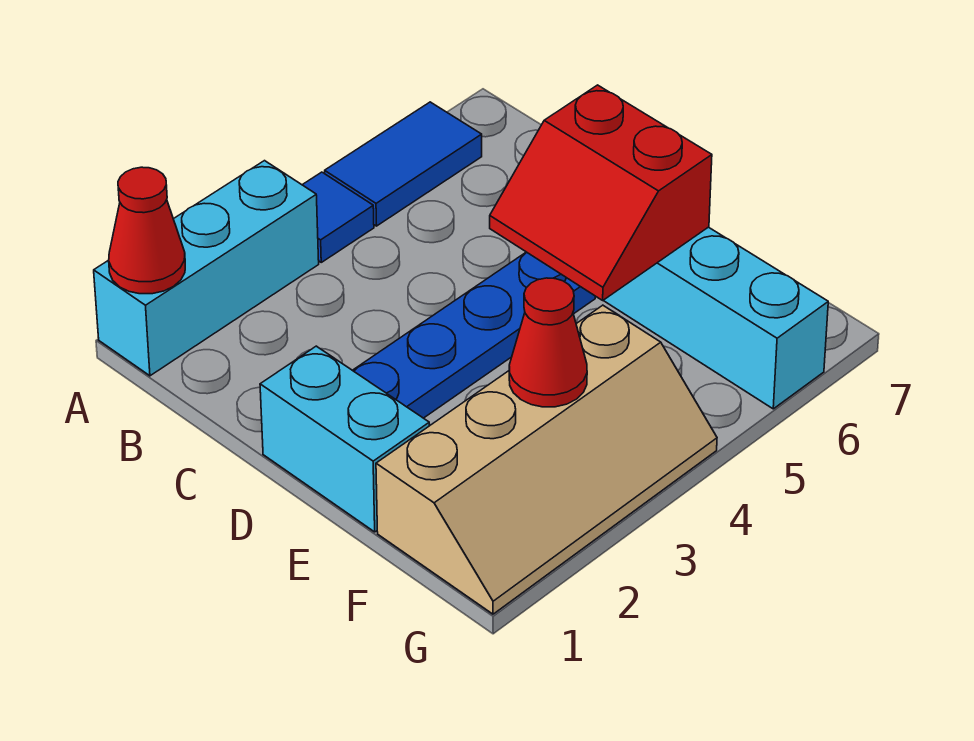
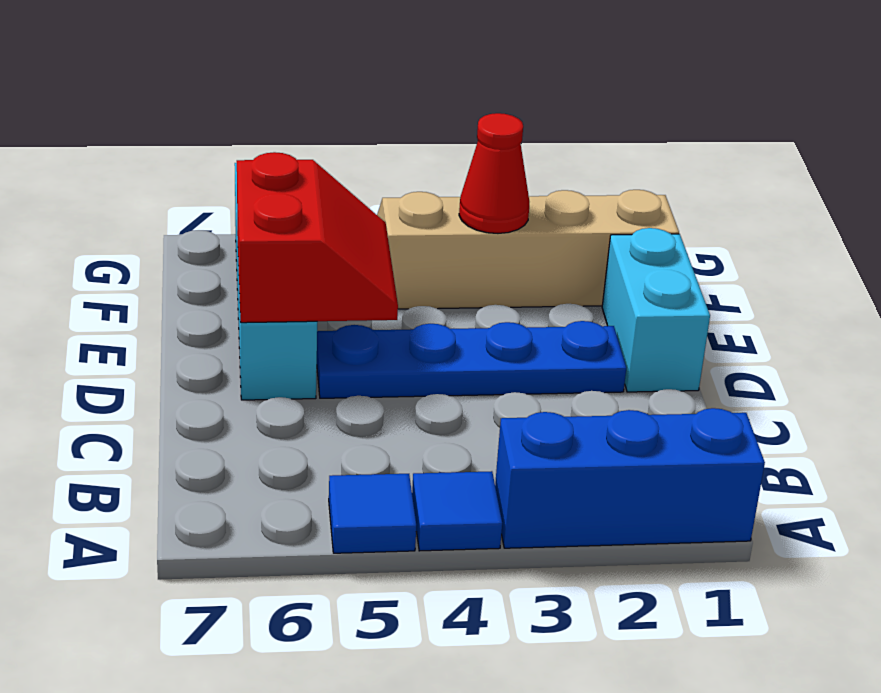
cyan brick A1:A3 level 1 -> blue brick A1:A3 level 1
red cone A1 level 2 -> none
blue tile A5:A6 level 1 -> blue tile A5 level 1

